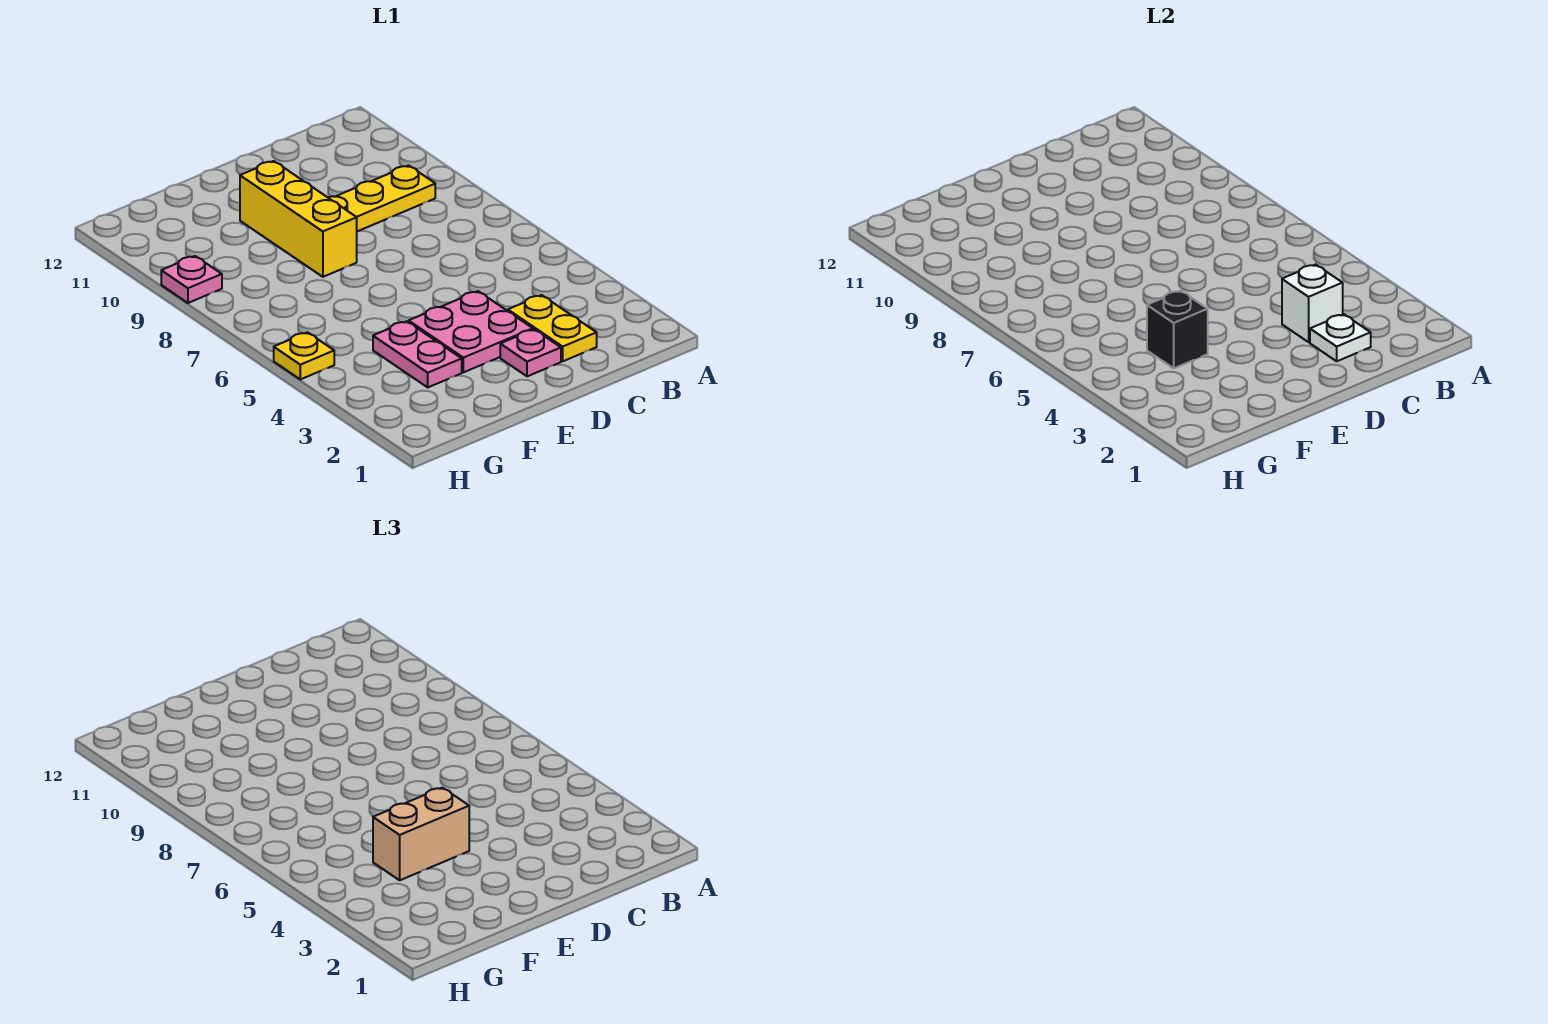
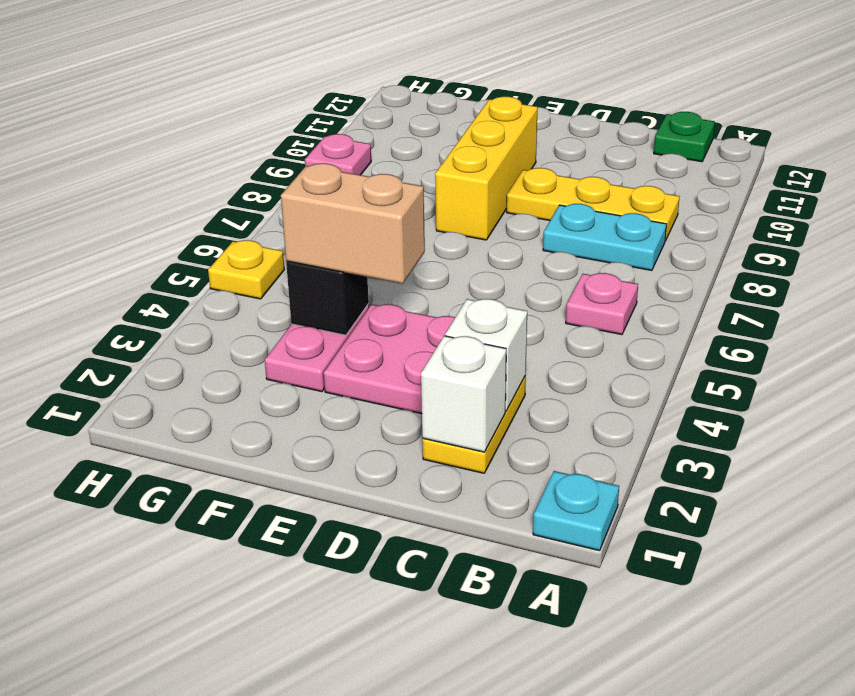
none -> cyan plate A1 level 1
none -> cyan plate B8:C8 level 1
none -> green plate B12 level 1
white plate C2 level 2 -> white brick C2 level 2
pink plate D2 level 1 -> pink plate B6 level 1

